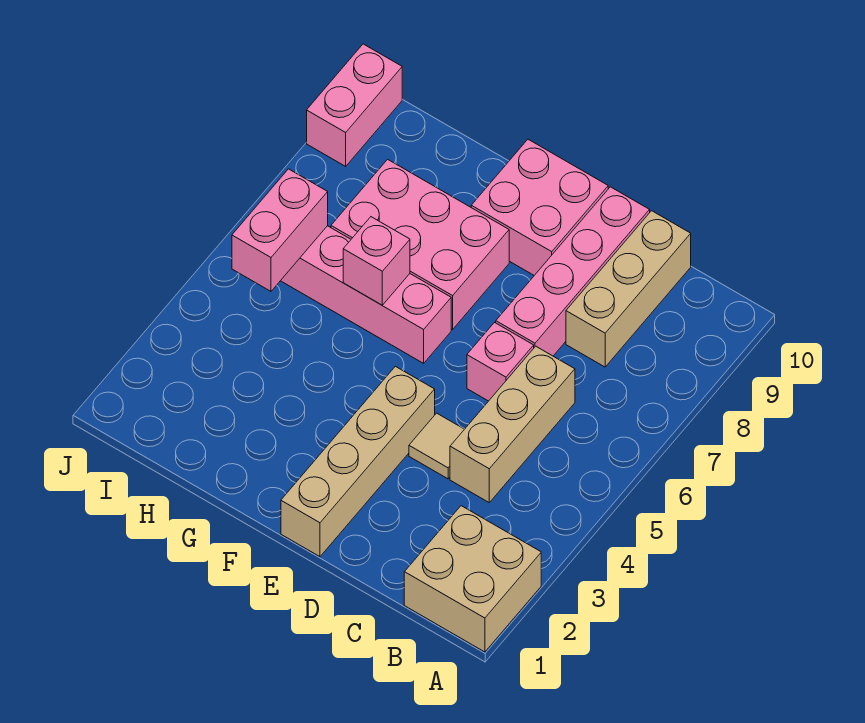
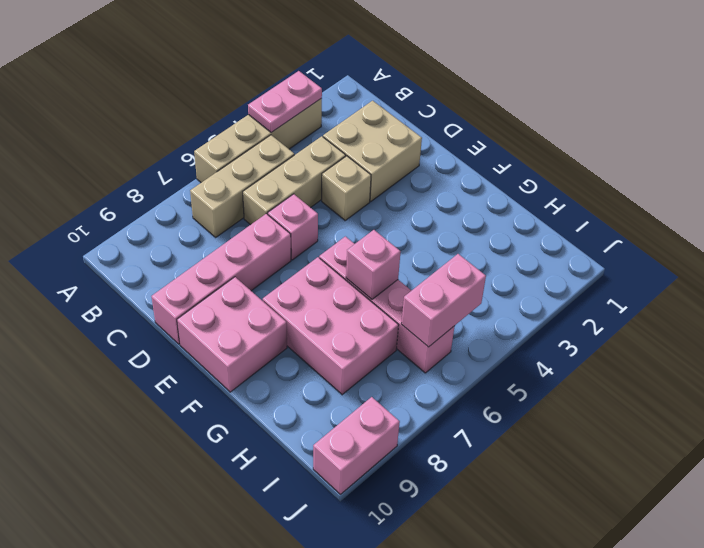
tan brick A1:B2 level 1 -> tan brick C2:D3 level 1
none -> pink plate A3:A4 level 2
tan brick C8:C10 level 1 -> tan brick B5:B7 level 1
tan tile D4 level 1 -> tan brick D4 level 1
tan brick E1:E4 level 1 -> tan brick A3:A6 level 1

